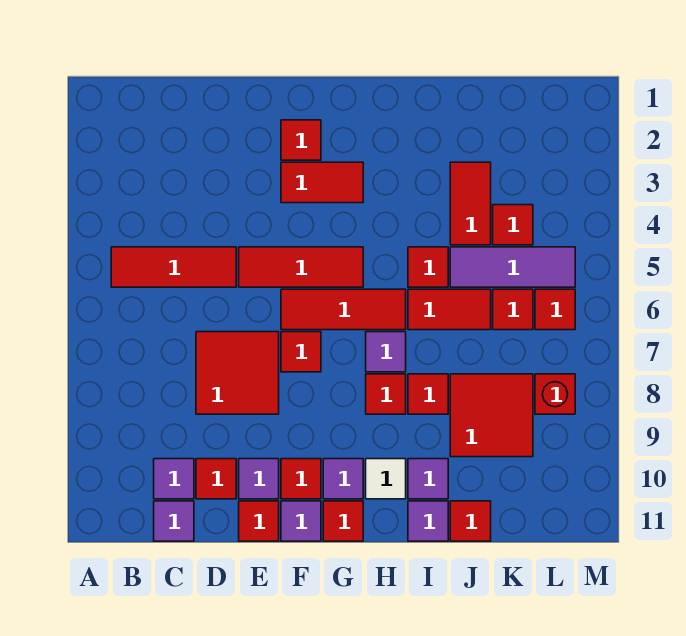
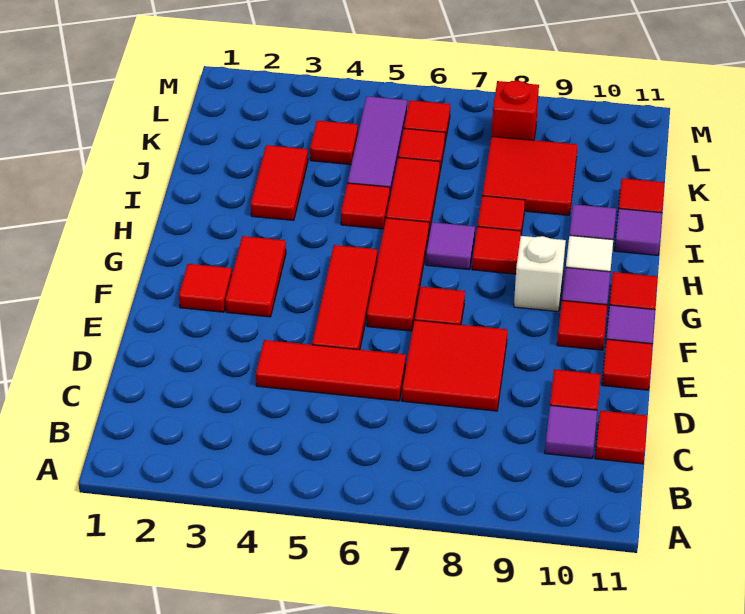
red tile B5:D5 level 1 -> red tile D4:D6 level 1
purple tile C11 level 1 -> red tile C11 level 1
purple tile E10 level 1 -> none
none -> white brick G9 level 1
red tile J3:J4 level 1 -> red tile I3:J3 level 1

